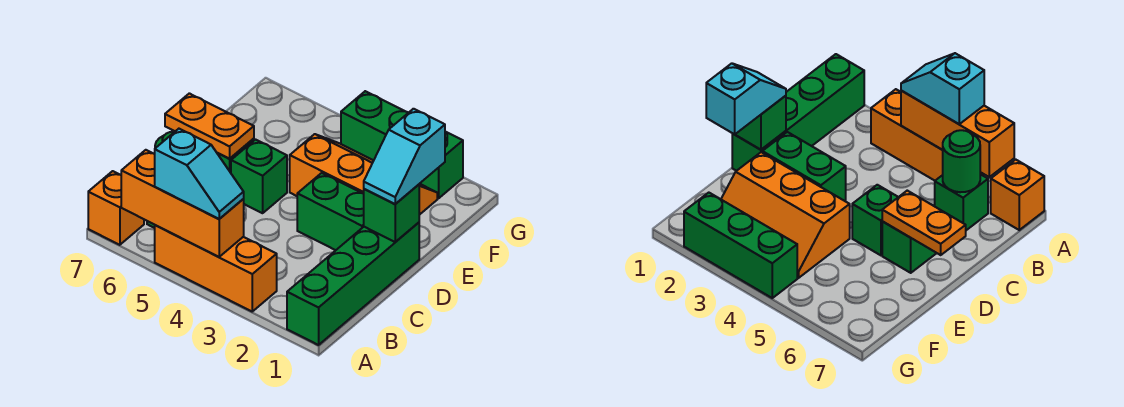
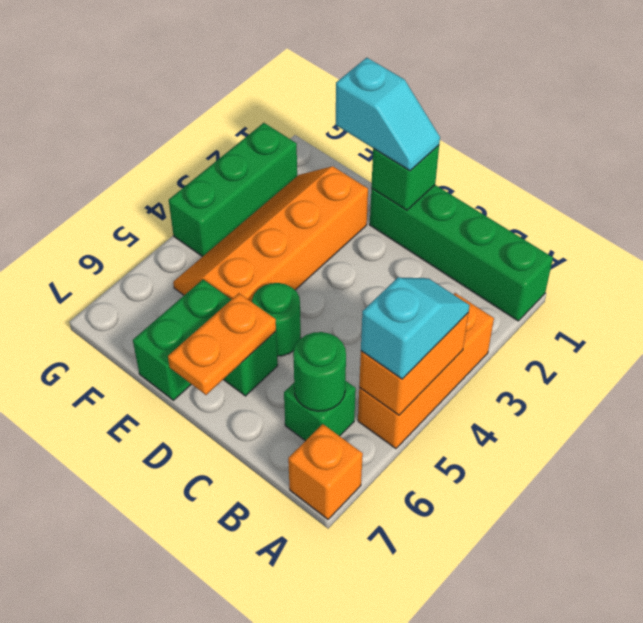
orange brick A4:A6 level 2 -> orange brick A4:A5 level 2
green brick D2:D3 level 1 -> green brick E6:E7 level 1
green brick D5 level 1 -> green round brick D5 level 1
orange slope E2:F4 level 1 top E -> orange slope E2:F5 level 1 top E

